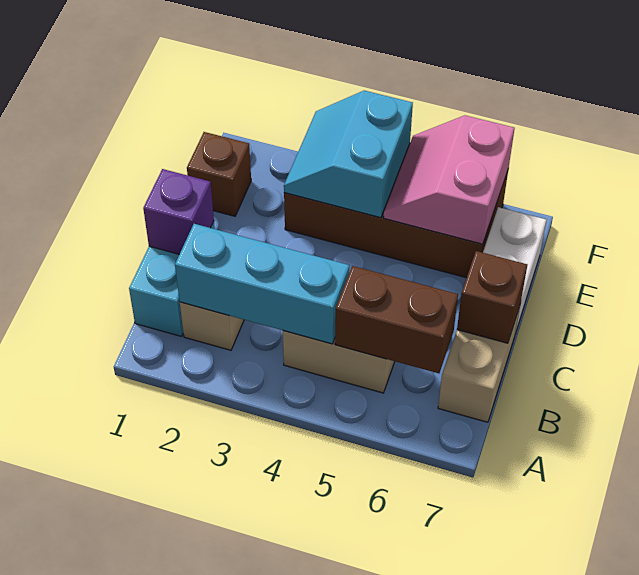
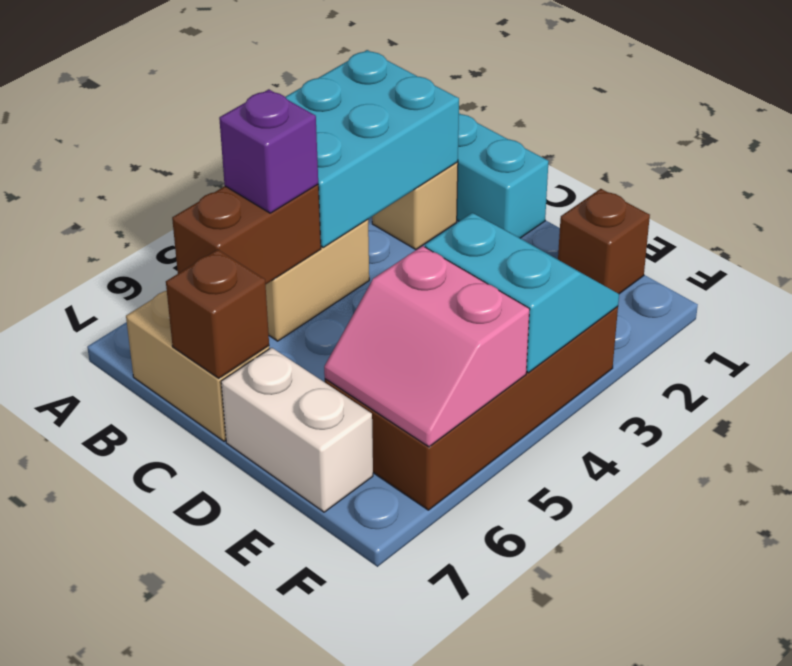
cyan brick B2:B4 level 2 -> cyan brick A2:B4 level 2
purple brick C1 level 2 -> purple brick B5 level 3
pink slope E5:F6 level 2 top 6 -> pink slope E5:F6 level 2 top 5

